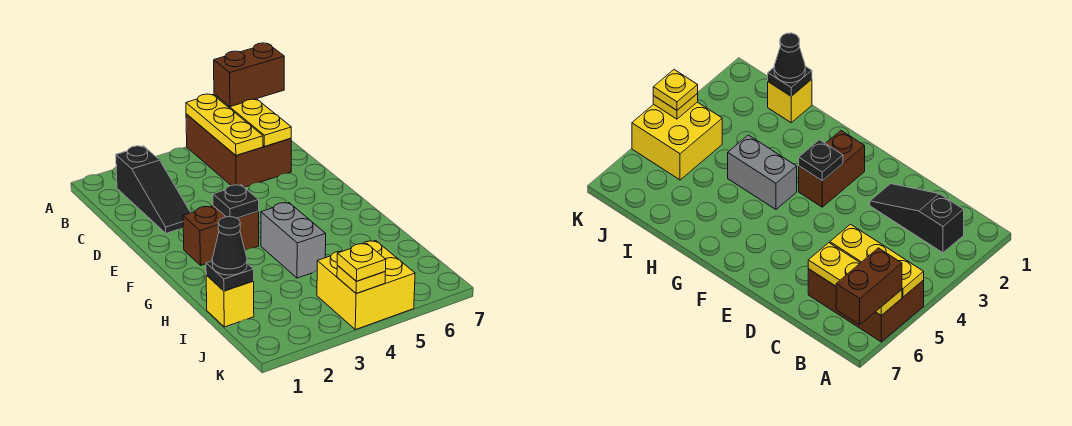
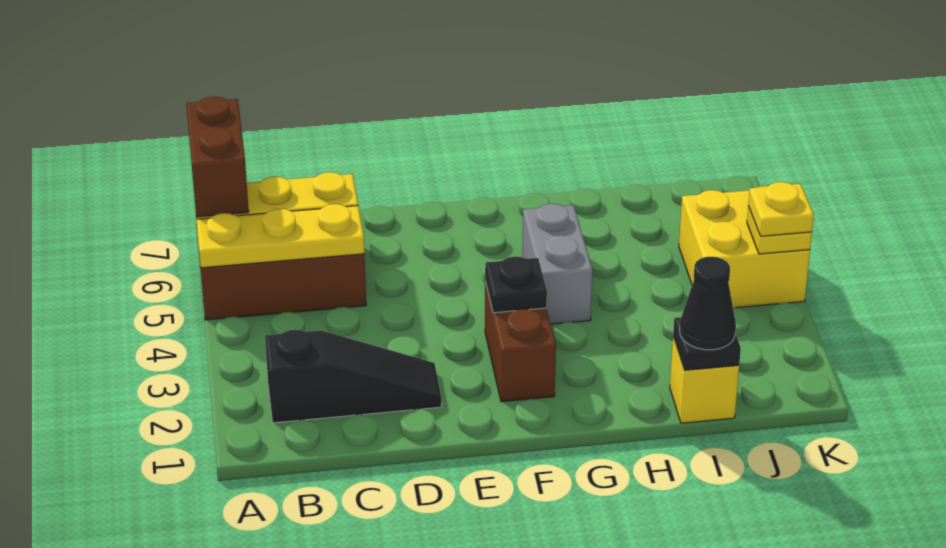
grey brick G4:H4 level 1 -> grey brick G4:G5 level 1

